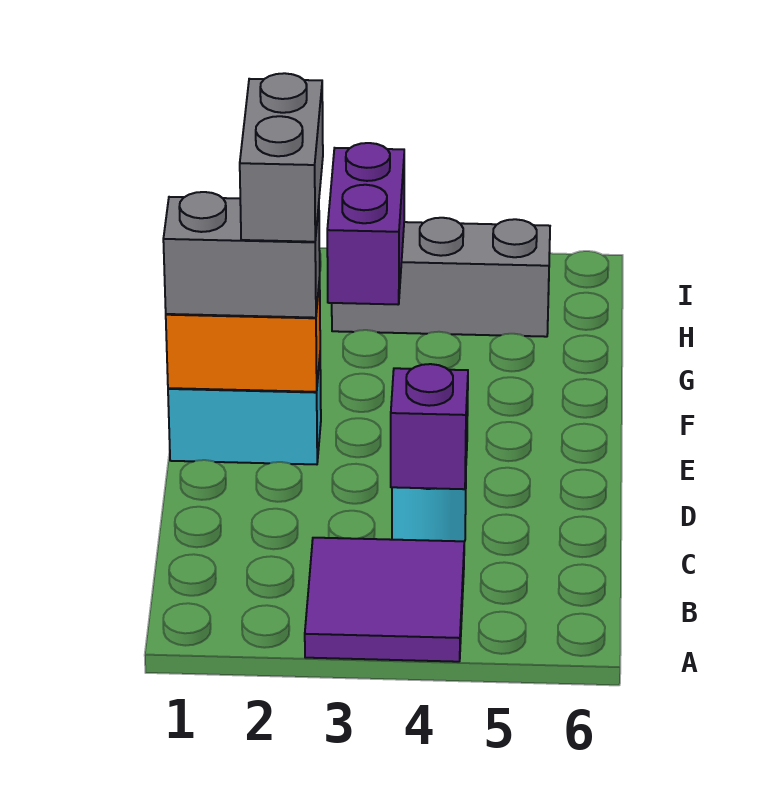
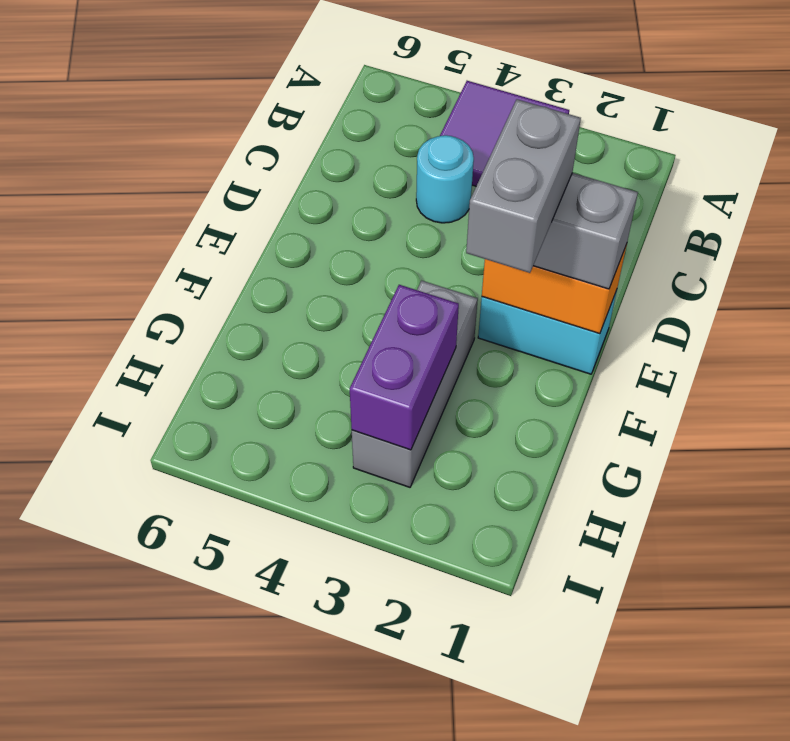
purple brick C4 level 2 -> none
grey brick H3:H5 level 1 -> grey brick F3:H3 level 1

